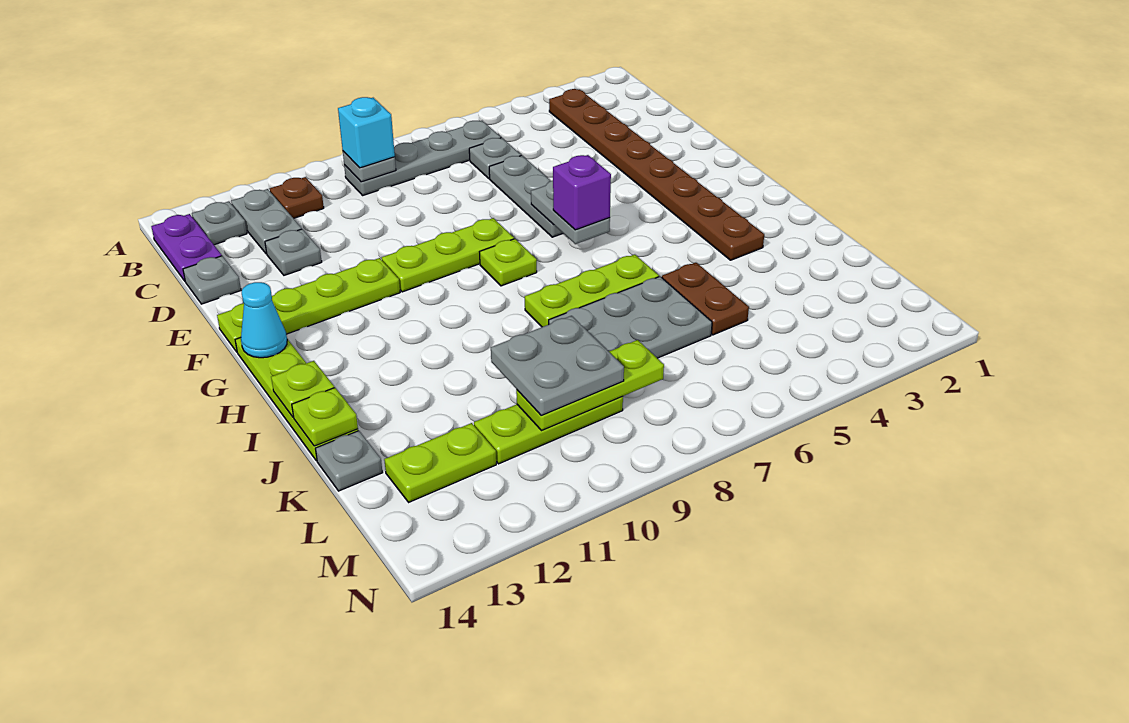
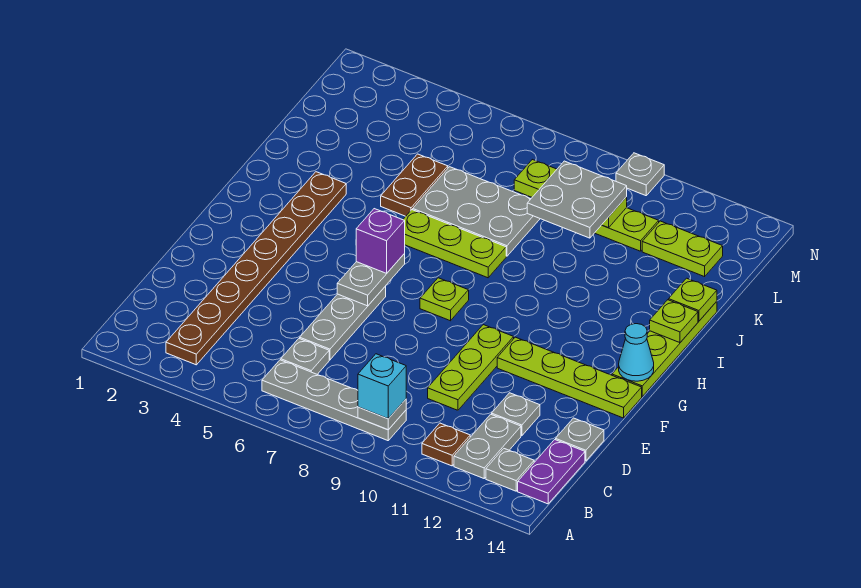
lime plate F8:F10 level 1 -> lime plate D10:F10 level 1
grey plate K14 level 1 -> grey plate N10 level 1

